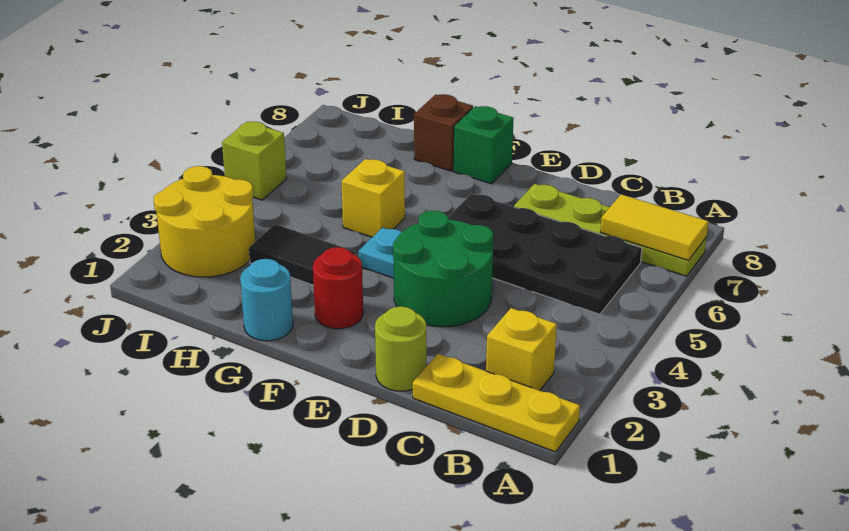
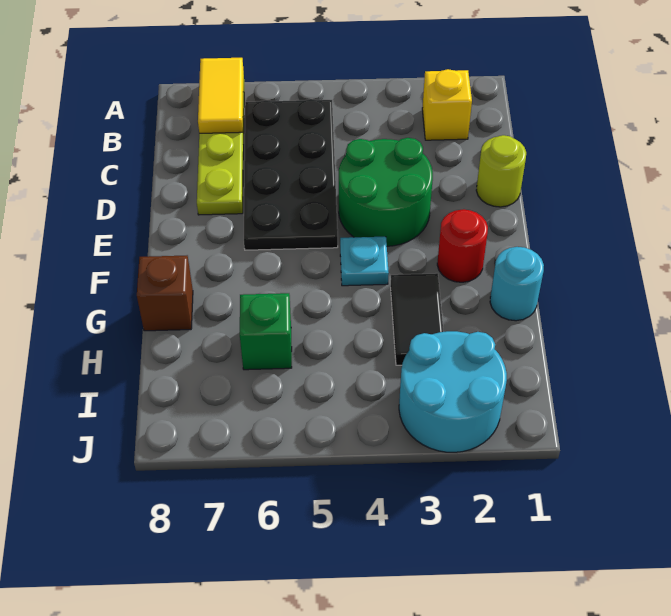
yellow plate A1:C1 level 1 -> none
green brick F8 level 1 -> green brick H6 level 1
yellow brick G5 level 1 -> none
yellow round brick I2:J3 level 1 -> cyan round brick I2:J3 level 1
lime brick J5 level 1 -> none

